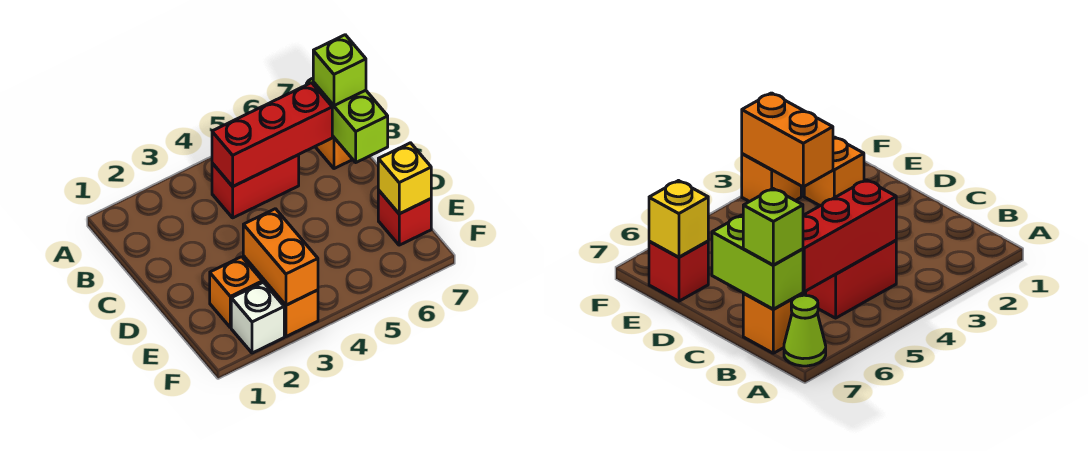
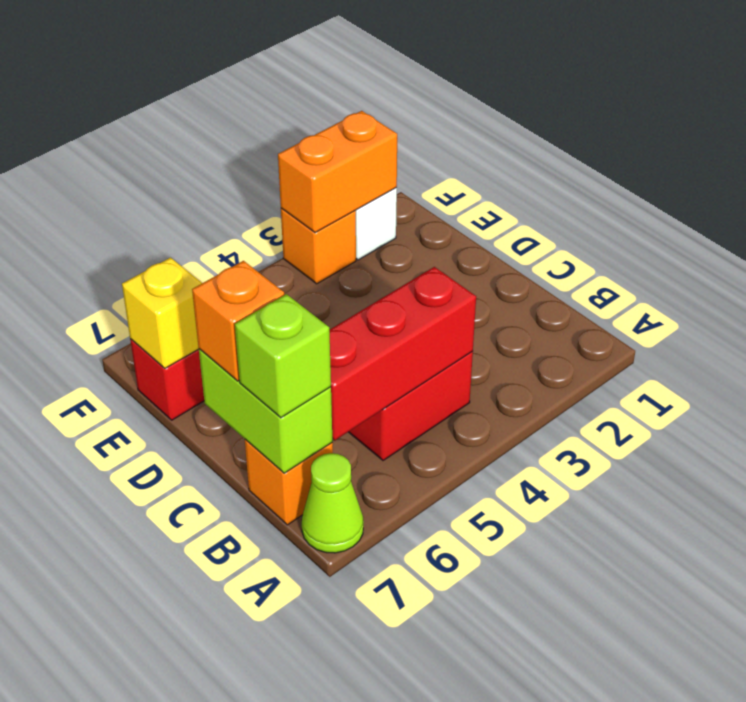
orange brick E2 level 1 -> orange brick C7 level 3
orange brick E3:F3 level 2 -> orange brick F2:F3 level 2

